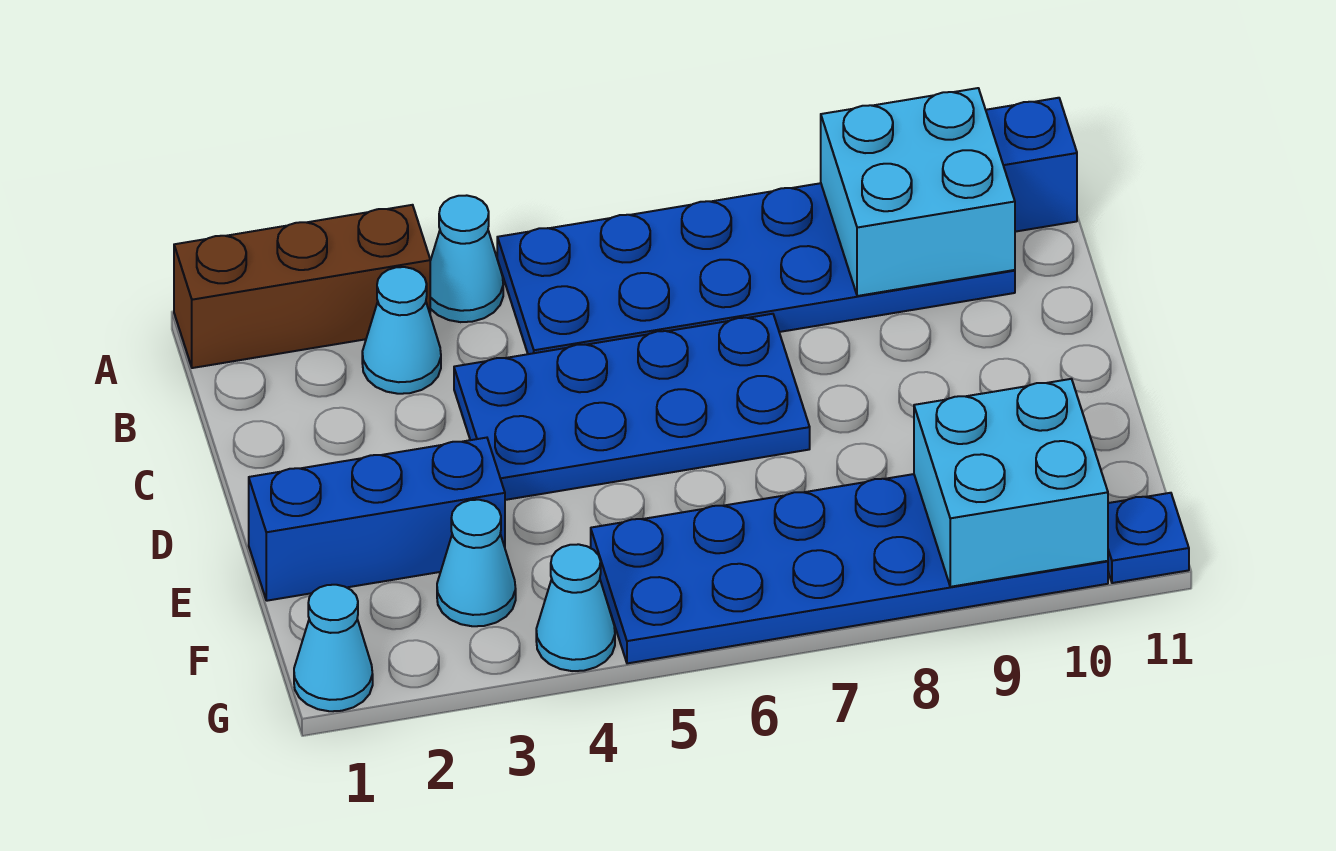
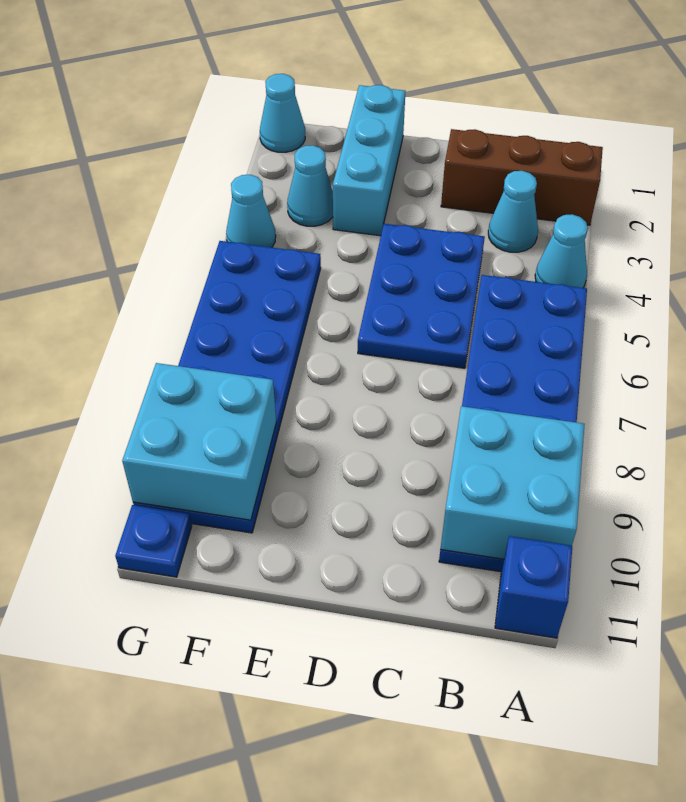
brown brick A1:A3 level 1 -> brown brick A2:C2 level 1
blue plate C4:D7 level 1 -> blue plate C4:D6 level 1
blue brick E1:E3 level 1 -> cyan brick E1:E3 level 1

